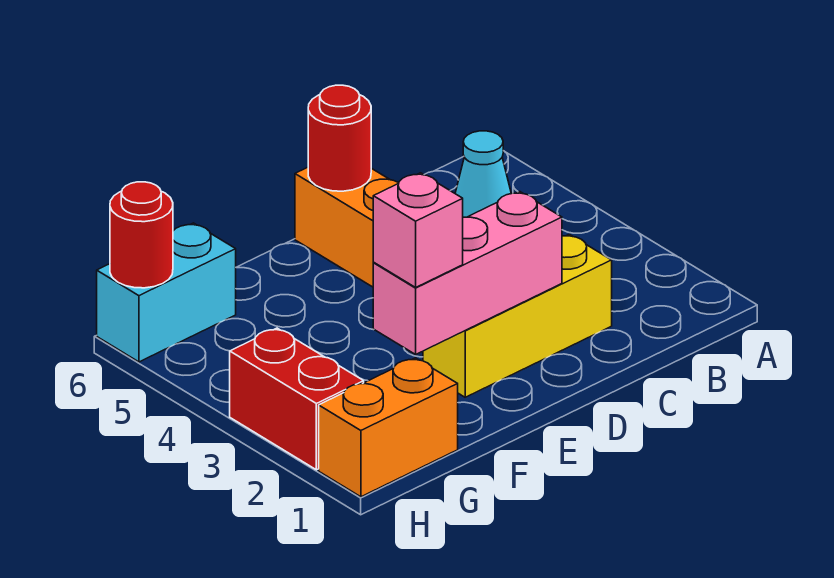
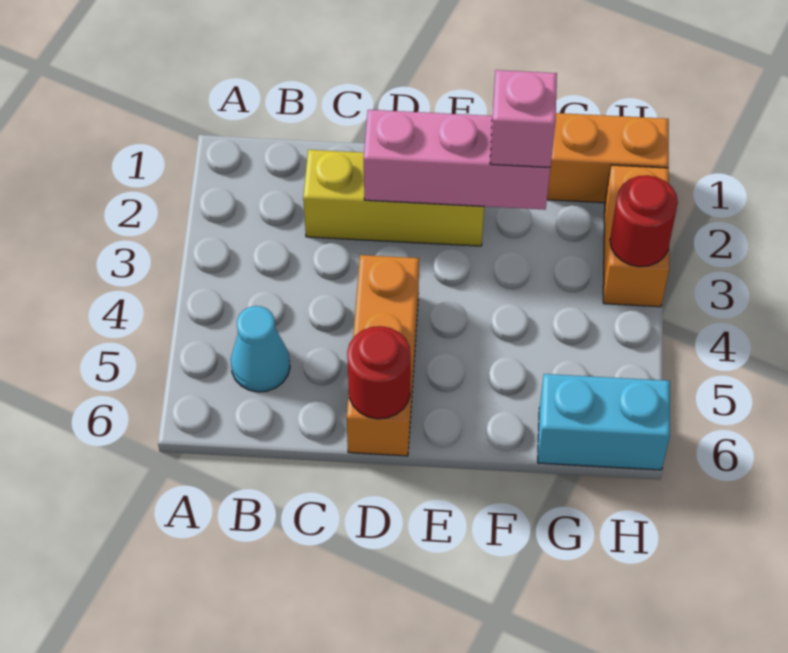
red brick H2:H3 level 1 -> orange brick H2:H3 level 1
red round brick H6 level 2 -> red round brick H3 level 2

